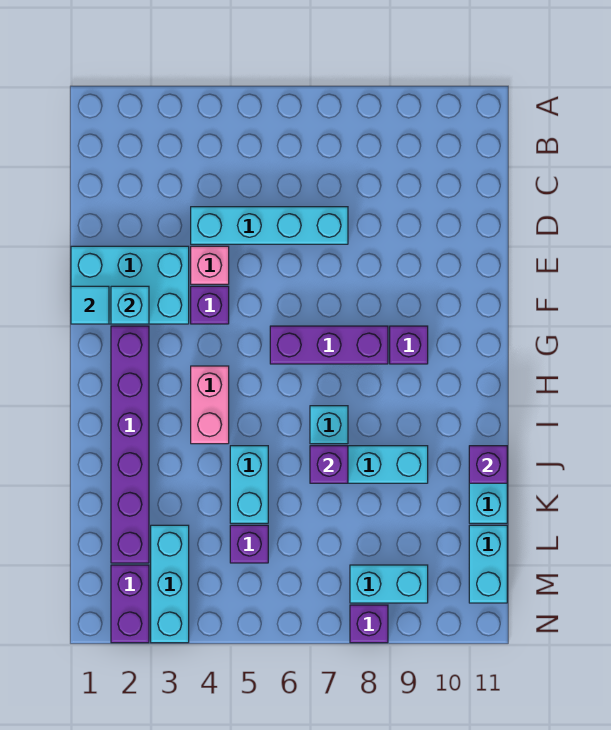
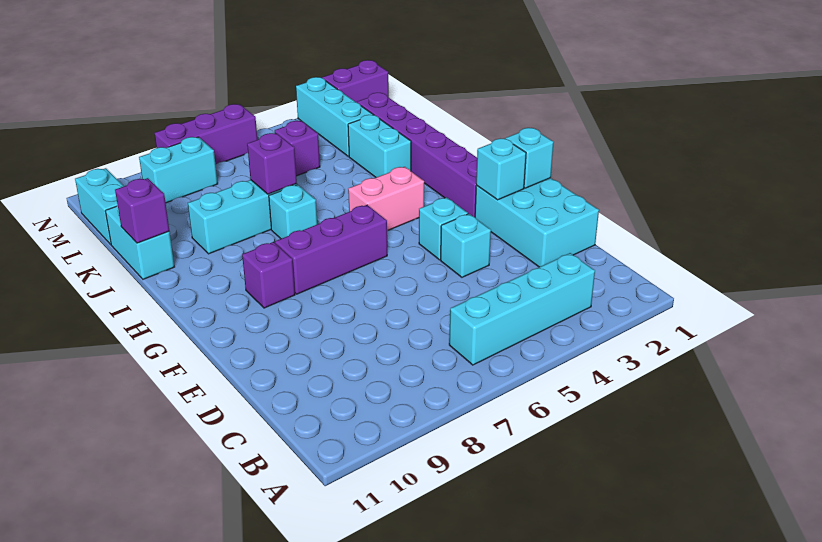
cyan brick D4:D7 level 1 -> cyan brick B3:B6 level 1
cyan brick E1:F3 level 1 -> cyan brick D1:F2 level 1
pink brick E4 level 1 -> cyan brick E4 level 1
cyan tile F1 level 2 -> cyan brick F1 level 2
purple brick F4 level 1 -> cyan brick F4 level 1
pink brick H4:I4 level 1 -> pink brick H4:H5 level 1
cyan brick J5:K5 level 1 -> cyan brick J3:K3 level 1
purple brick M2:N2 level 1 -> purple brick N1:N2 level 1
purple brick N8 level 1 -> purple brick N6:N8 level 1

